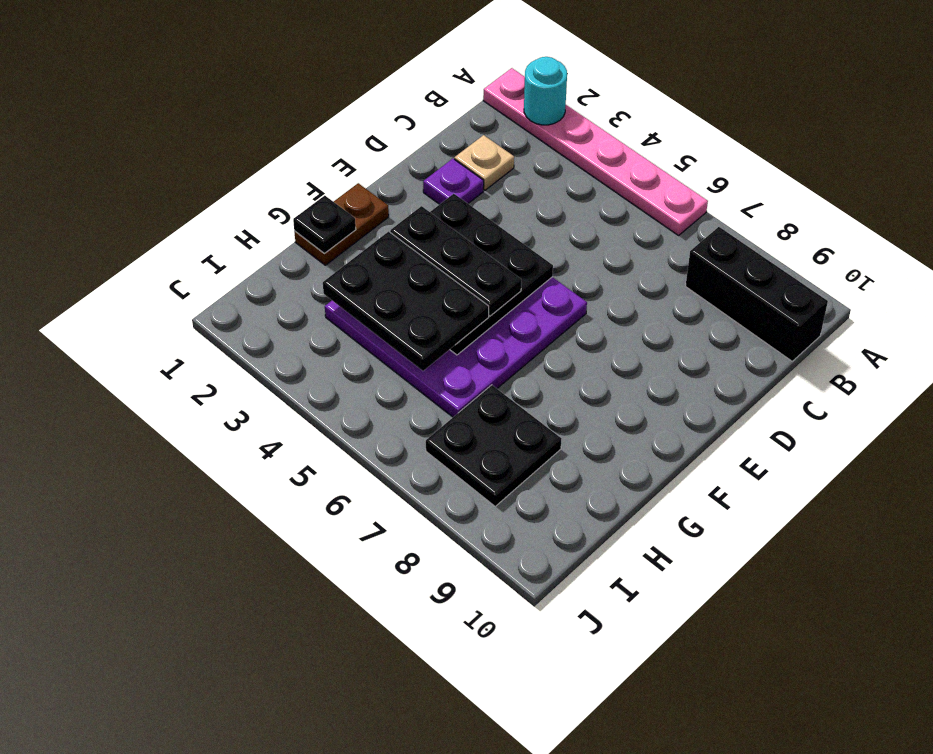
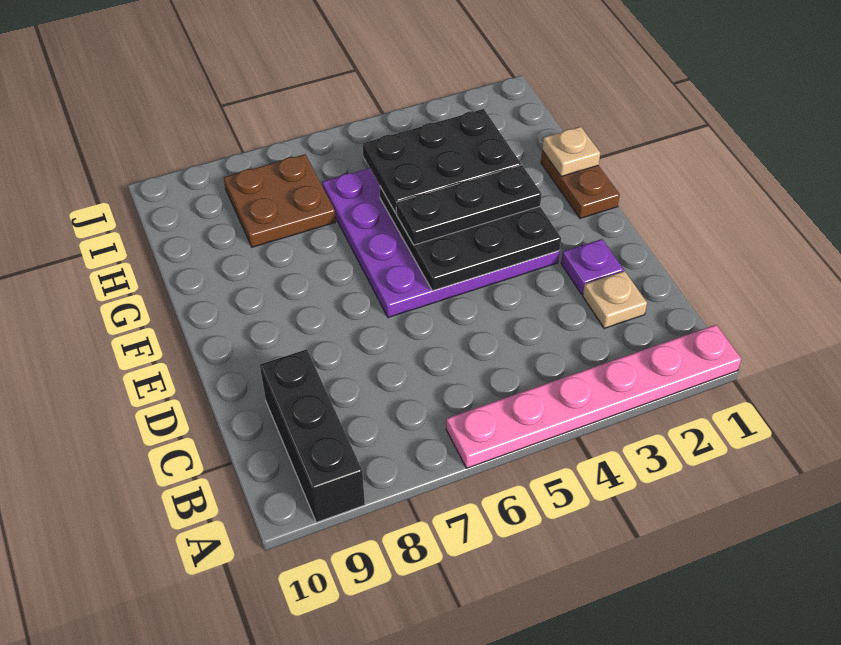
cyan round brick A2 level 2 -> none
black brick B8:B10 level 1 -> black brick A9:C9 level 1
black plate G1 level 2 -> tan plate G1 level 2
black plate H7:I8 level 1 -> brown plate H7:I8 level 1

